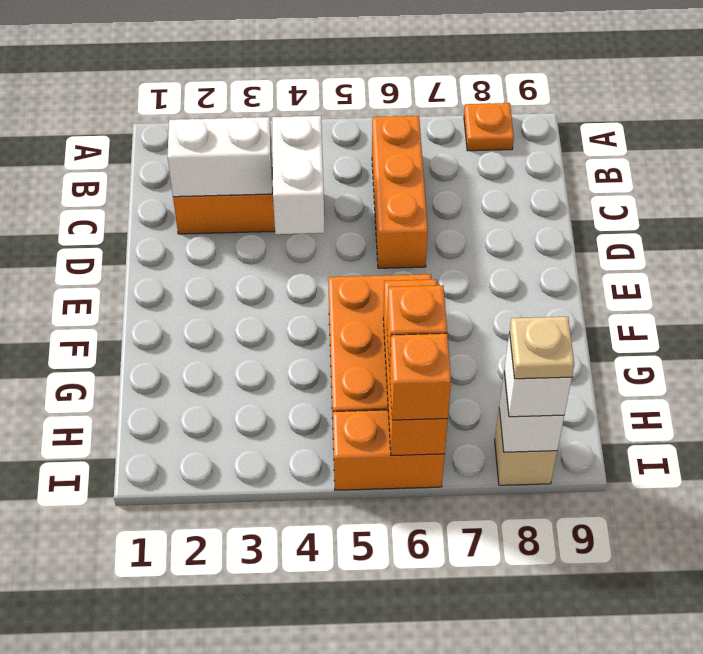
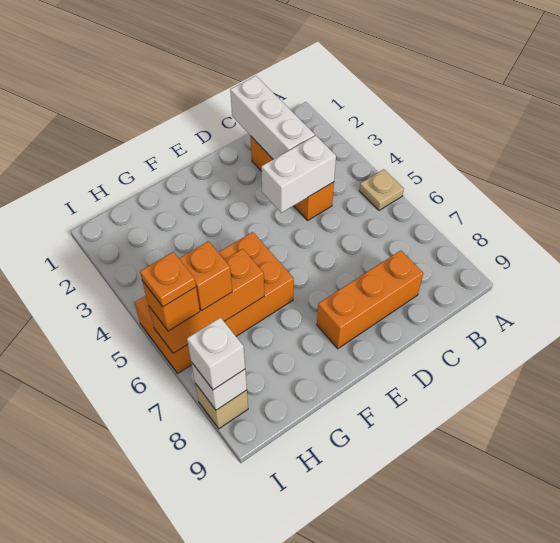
orange plate A8 level 1 -> orange plate I6 level 4
orange brick B6:D6 level 1 -> orange brick C8:E8 level 1
white brick C2:C3 level 2 -> white brick C1:C3 level 2
tan plate I8 level 4 -> tan plate A5 level 1

